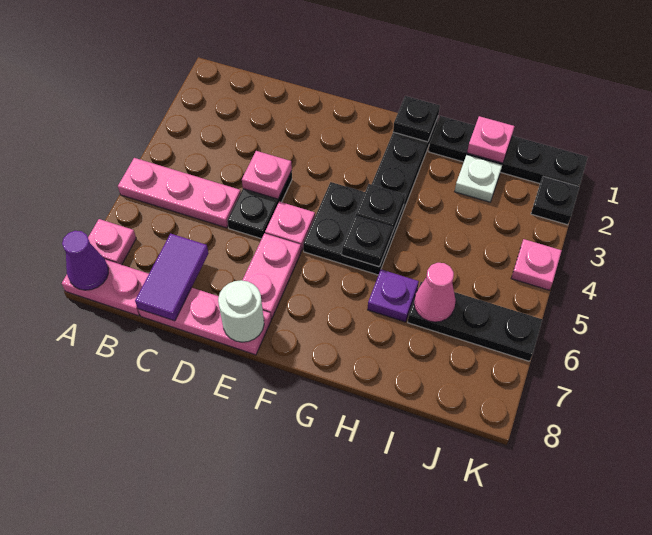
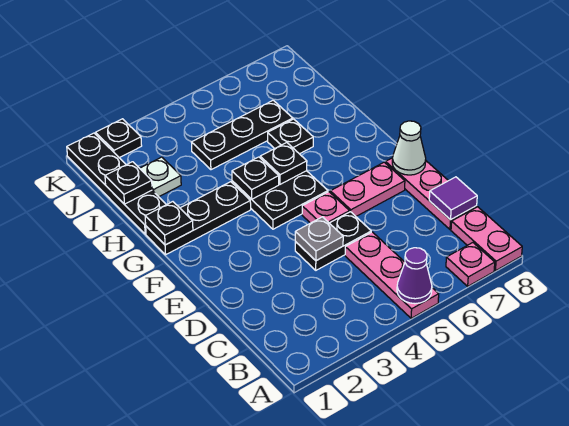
purple cone A8 level 2 -> purple cone A5 level 2
purple tile C7:C8 level 2 -> purple tile C8 level 2
pink plate D4 level 2 -> grey plate D4 level 2
white round brick E8 level 2 -> white cone E8 level 2
purple plate H6 level 1 -> black plate H6 level 1
pink plate I1 level 2 -> black plate I1 level 2
black plate I6:K6 level 1 -> black plate I4:I6 level 1
pink cone I6 level 2 -> none
pink plate K4 level 1 -> none

